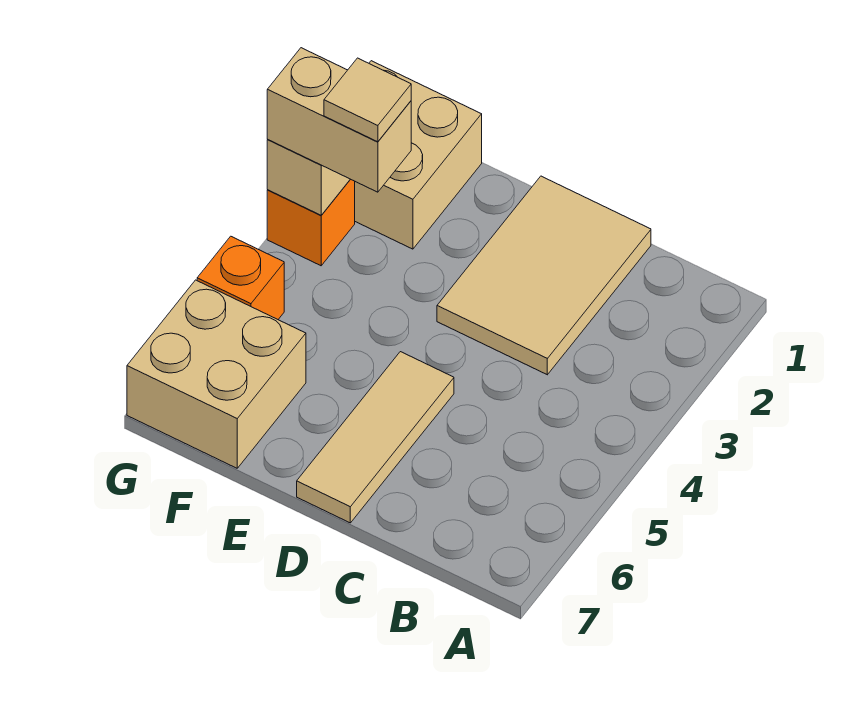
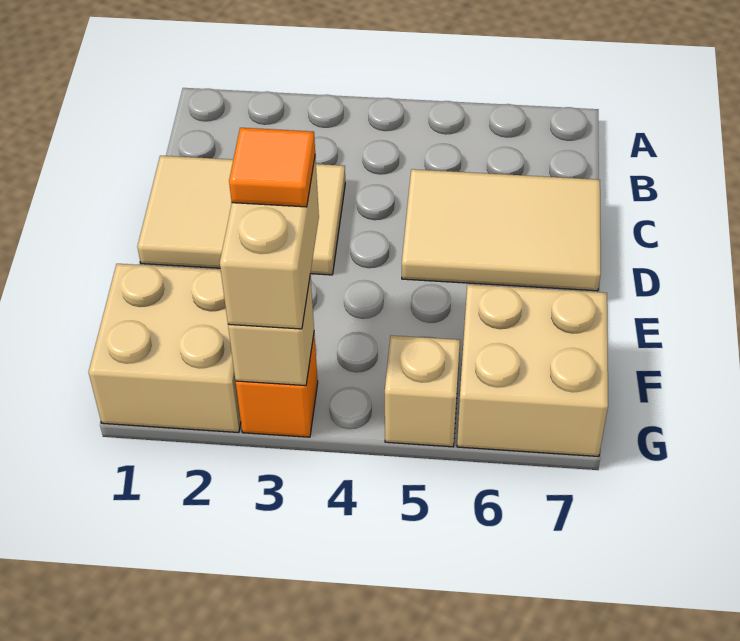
tan tile D5:D7 level 1 -> tan tile C5:D7 level 1
tan tile F3 level 4 -> orange tile F3 level 4
orange brick G5 level 1 -> tan brick G5 level 1

